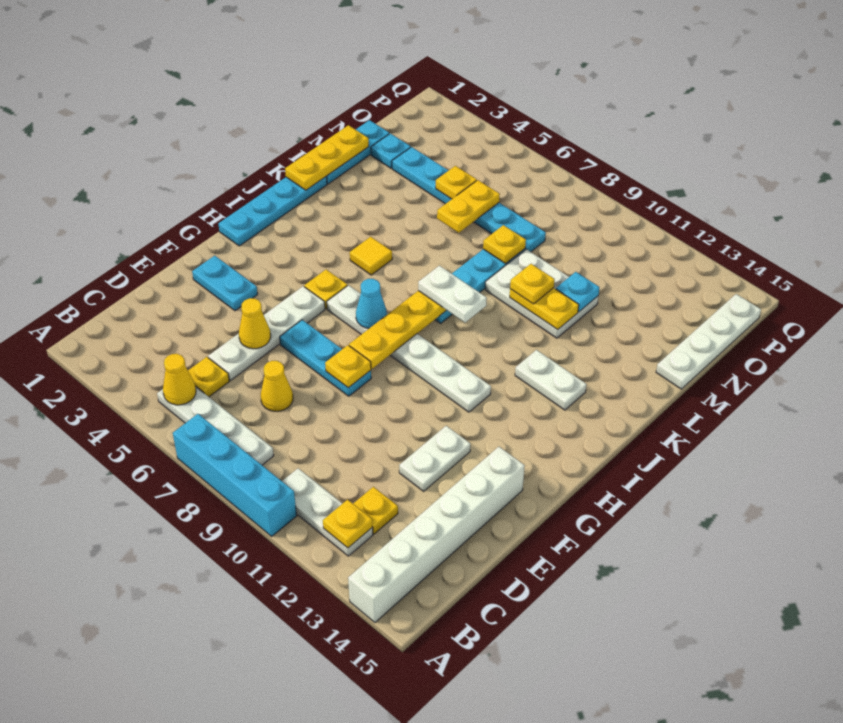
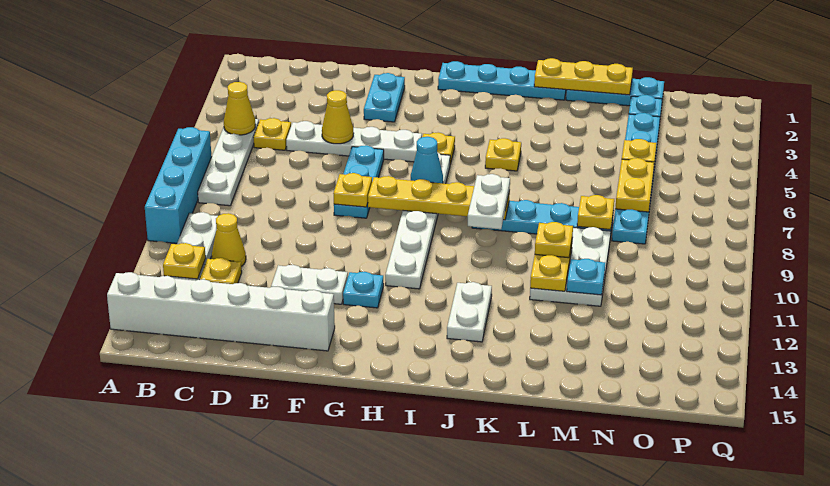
yellow cone D7 level 1 -> yellow cone C11 level 1
none -> cyan plate G12 level 1
yellow tile J5 level 1 -> yellow plate J5 level 1
yellow plate M6:N6 level 2 -> yellow plate N6:N7 level 2
white plate M15:P15 level 1 -> none

